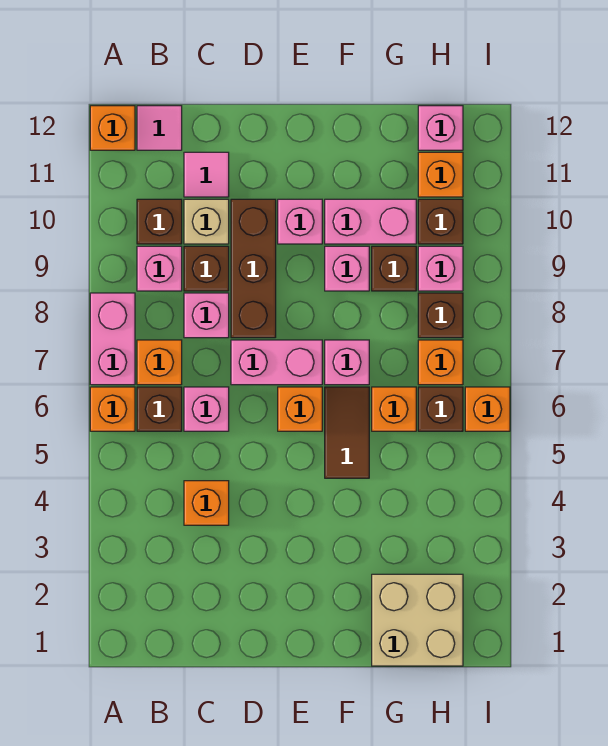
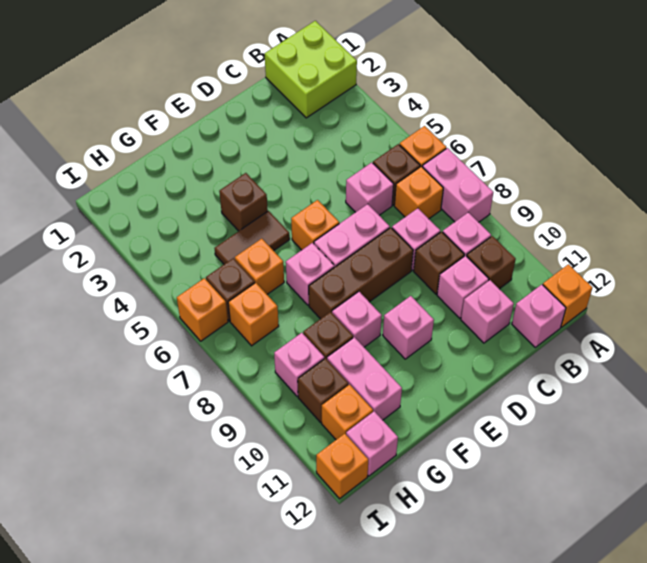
none -> lime brick A1:B2 level 1
pink tile B12 level 1 -> pink brick B12 level 1
orange brick C4 level 1 -> orange brick I12 level 1
tan brick C10 level 1 -> pink brick C10 level 1
pink tile C11 level 1 -> pink brick C11 level 1
brown brick D8:D10 level 1 -> brown brick D8:F8 level 1
brown tile F5:F6 level 1 -> brown tile F5:G5 level 1
pink brick F10:G10 level 1 -> pink brick G10:G11 level 1
tan brick G1:H2 level 1 -> none
brown brick H8 level 1 -> brown brick F4 level 1

